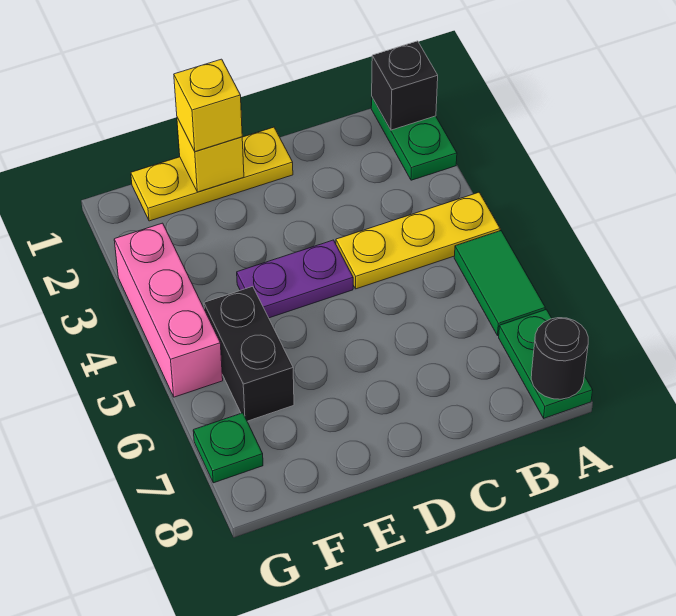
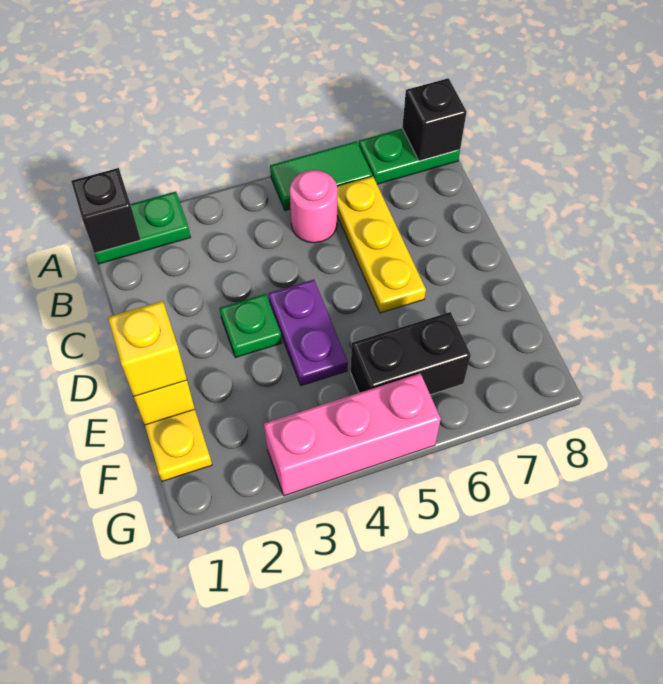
yellow plate A4:C4 level 1 -> yellow plate B6:D6 level 1
black round brick A8 level 2 -> black brick A8 level 2
none -> pink round brick B5 level 1
green plate G7 level 1 -> green plate D3 level 1

